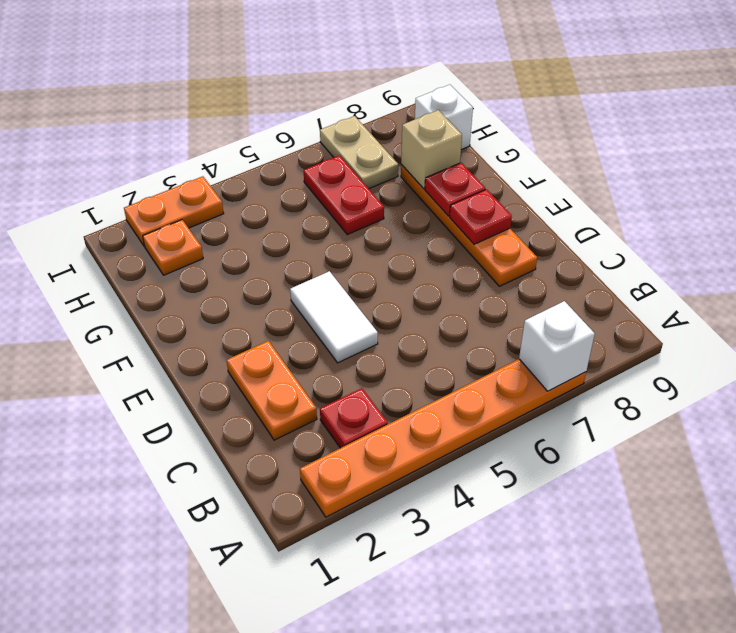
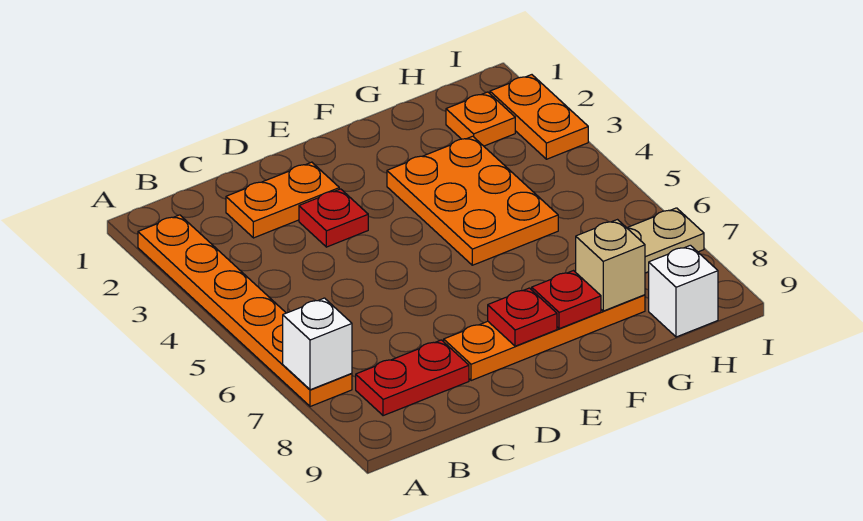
red plate B3 level 1 -> red plate D3 level 1
white tile D4:E4 level 1 -> none
none -> orange plate F3:G5 level 1
red plate G6:H6 level 1 -> red plate B8:C8 level 1

